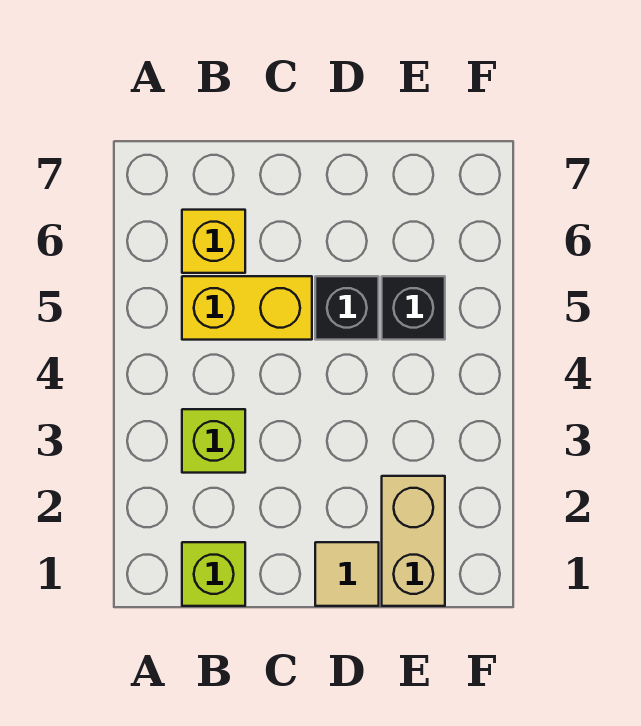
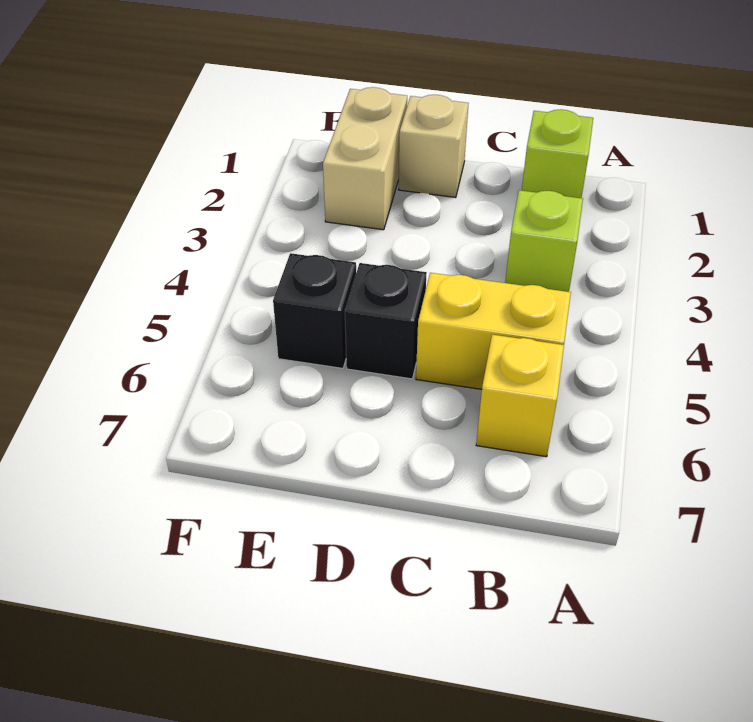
tan tile D1 level 1 -> tan brick D1 level 1

